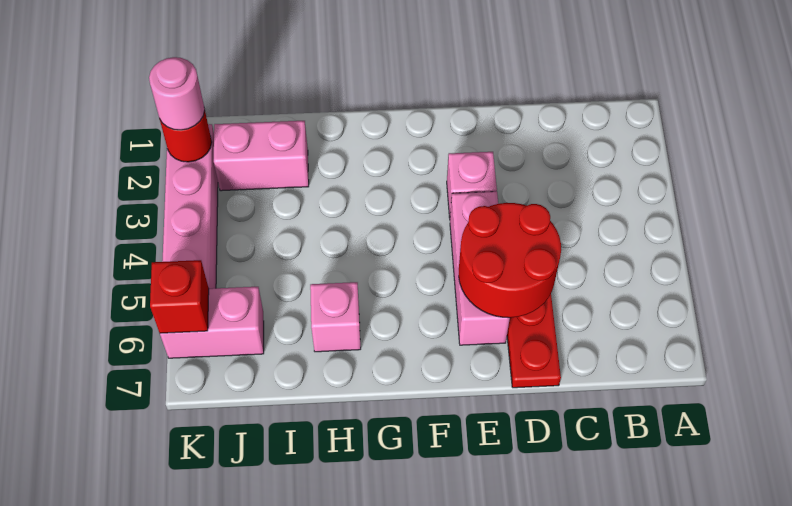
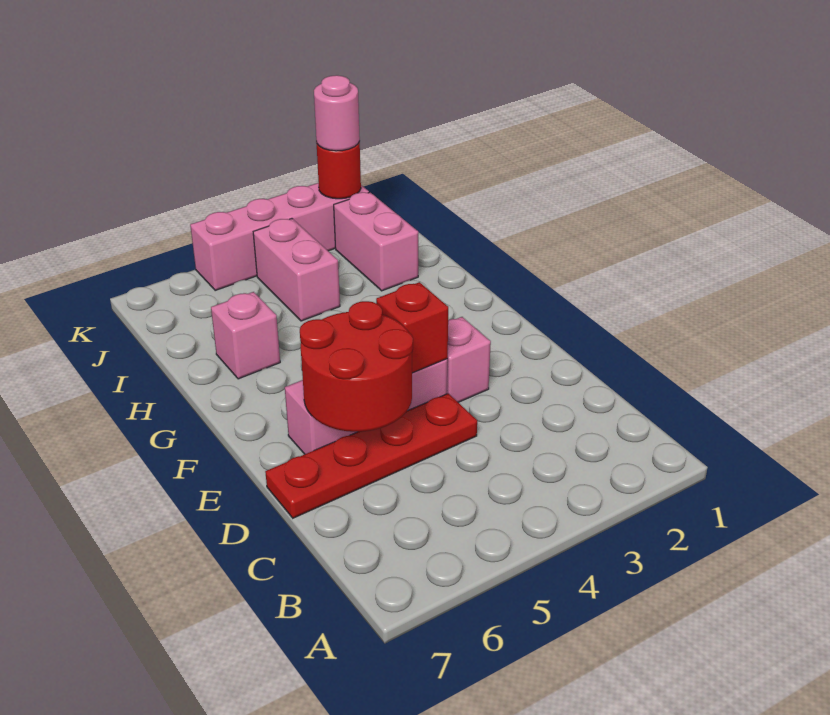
pink brick J6:K6 level 1 -> pink brick I4:J4 level 1
red brick K6 level 2 -> red brick E4 level 2

